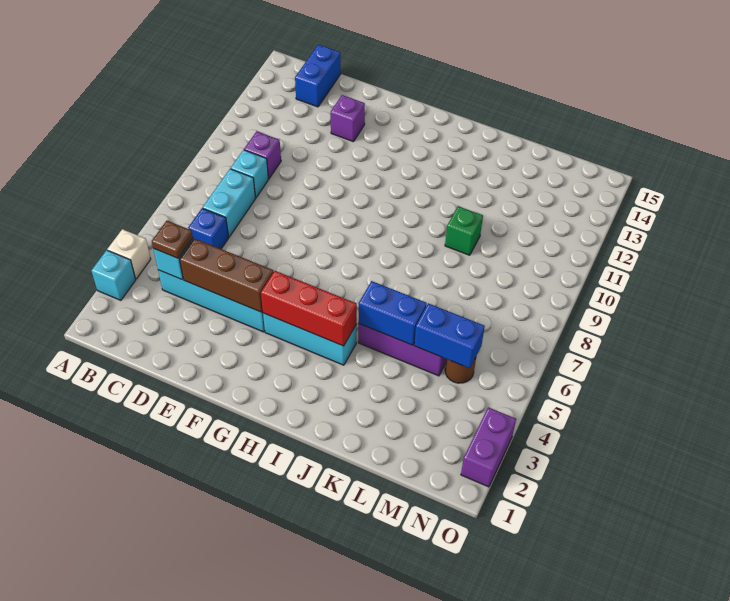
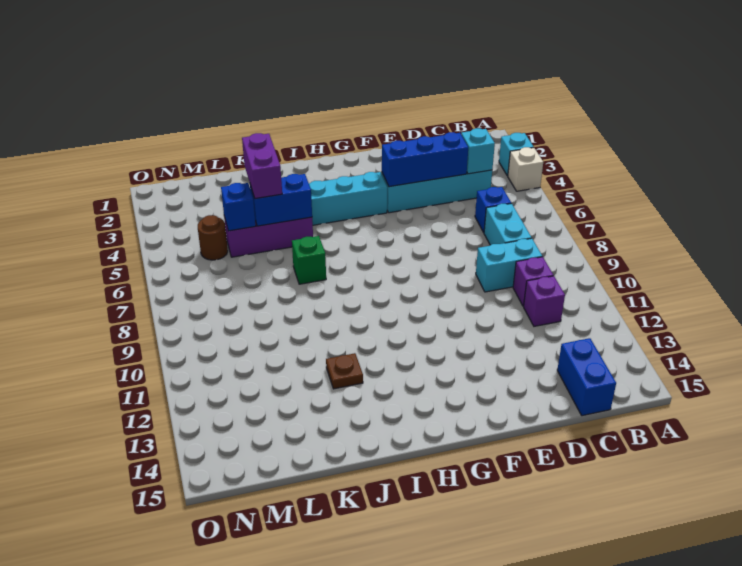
brown plate C4 level 3 -> brown plate J12 level 1
cyan brick C9 level 1 -> cyan brick C9:D9 level 1
brown brick D4:F4 level 2 -> blue brick D4:F4 level 2
purple brick E13 level 1 -> purple brick C11 level 1
red brick G4:I4 level 2 -> none
green brick K10 level 1 -> green brick J7 level 1
blue brick L5:M5 level 2 -> blue brick L5 level 2
purple brick O2:O3 level 1 -> purple brick K4:K5 level 3

